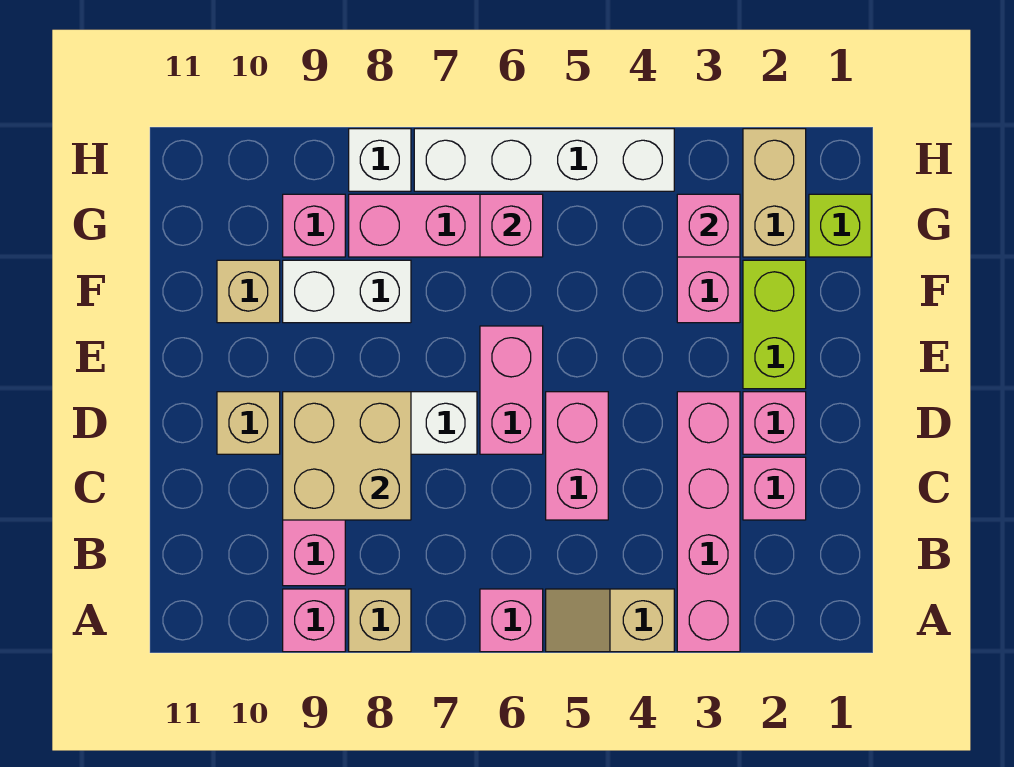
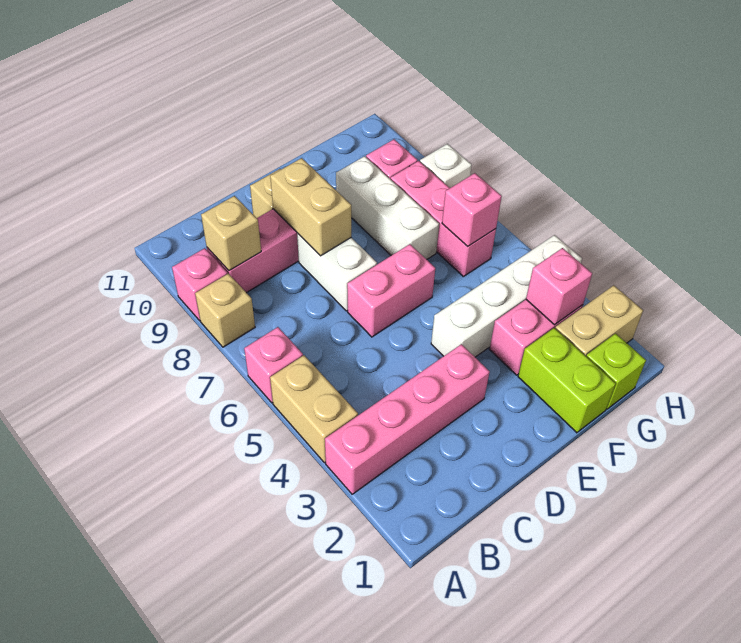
tan slope A4:A5 level 1 top 4 -> tan brick A4:A5 level 1
pink brick C2 level 1 -> none
pink brick C5:D5 level 1 -> none
tan brick C8:D9 level 2 -> tan brick D8:D9 level 2
pink brick D2 level 1 -> none
lime brick E2:F2 level 1 -> lime brick F1:F2 level 1
white brick F8:F9 level 1 -> white brick F7:F9 level 1
tan brick F10 level 1 -> tan brick B9 level 2
white brick H4:H7 level 1 -> white brick E4:H4 level 1

